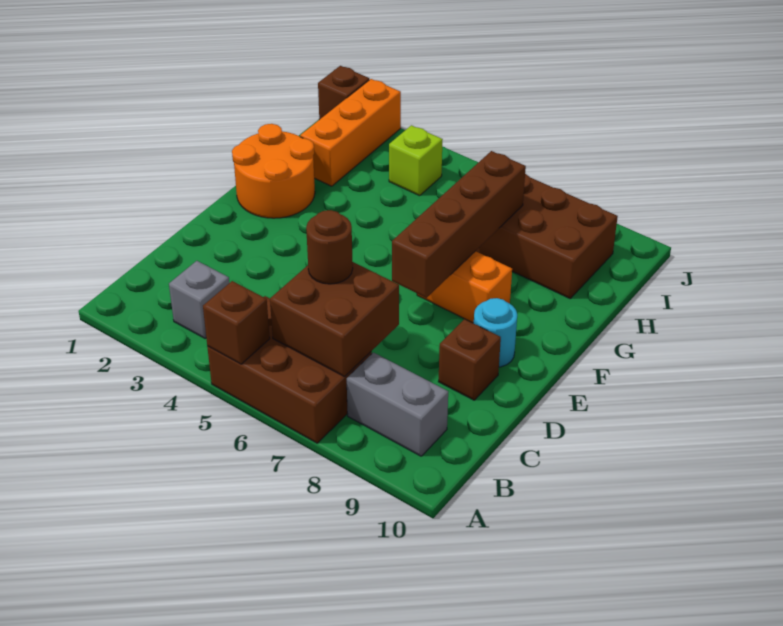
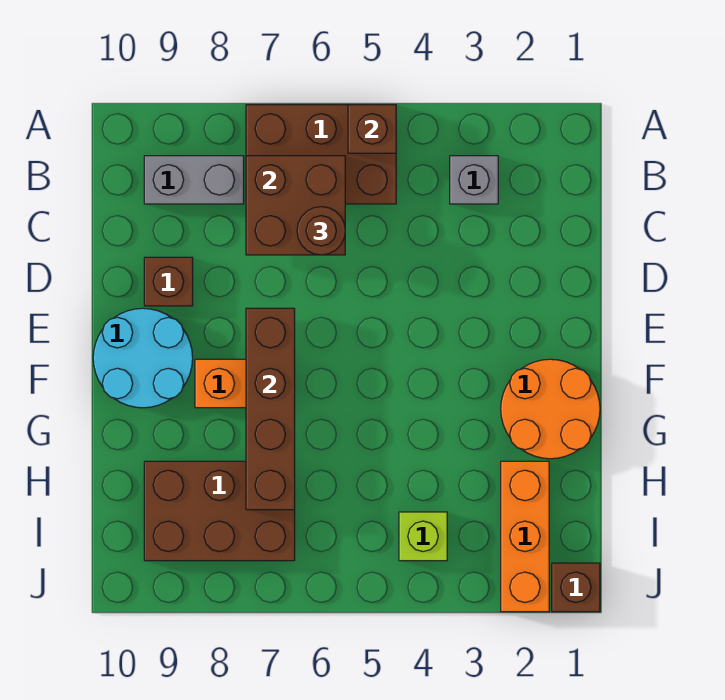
cyan round brick E9 level 1 -> cyan round brick E9:F10 level 1

